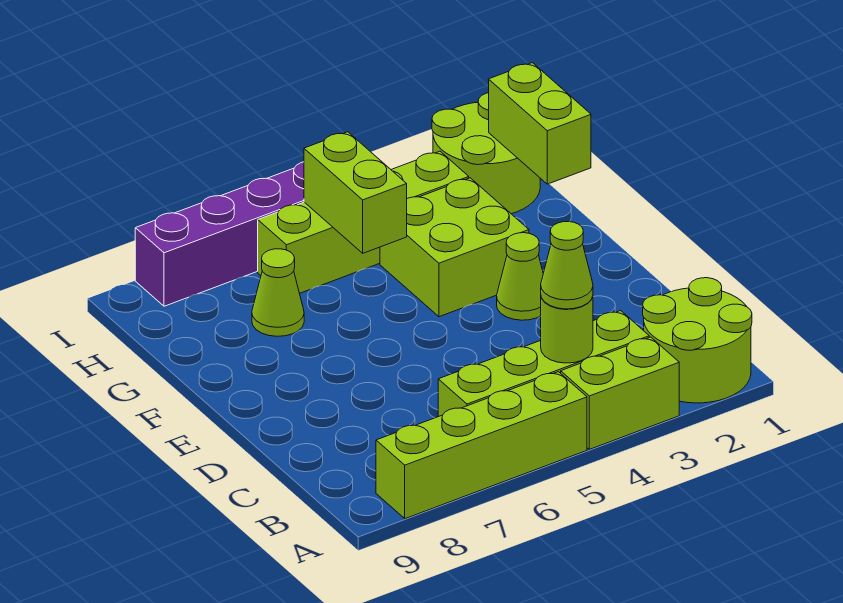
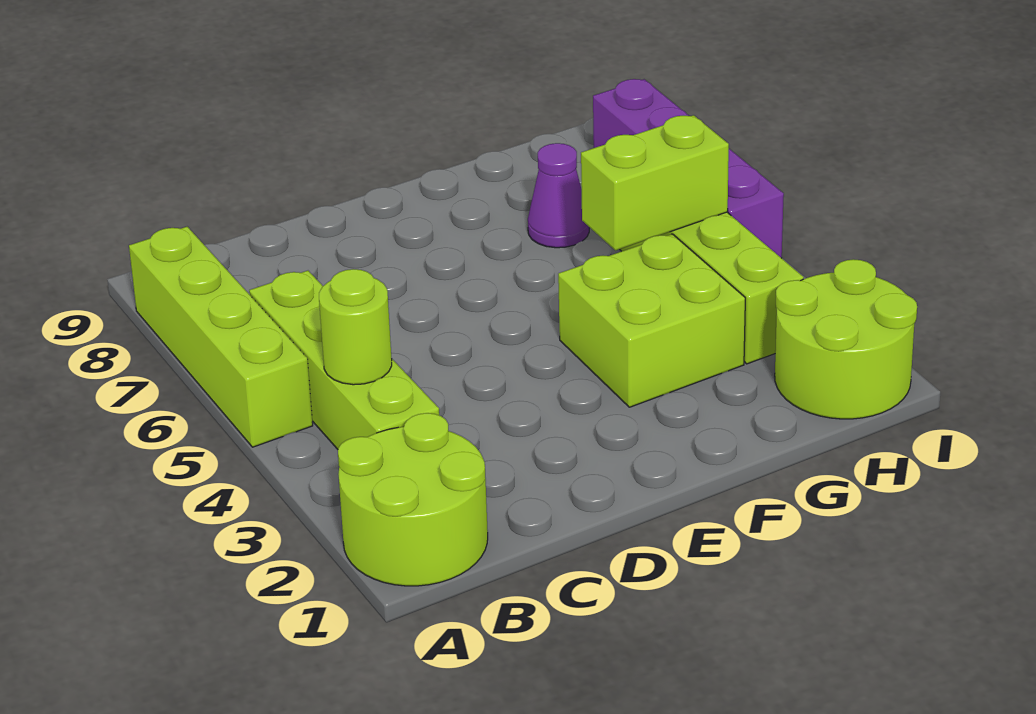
lime brick A3:A4 level 1 -> none
lime cone B4 level 3 -> none
lime cone E3 level 1 -> none
lime brick G1:H1 level 2 -> none
lime cone G7 level 1 -> purple cone G7 level 1

